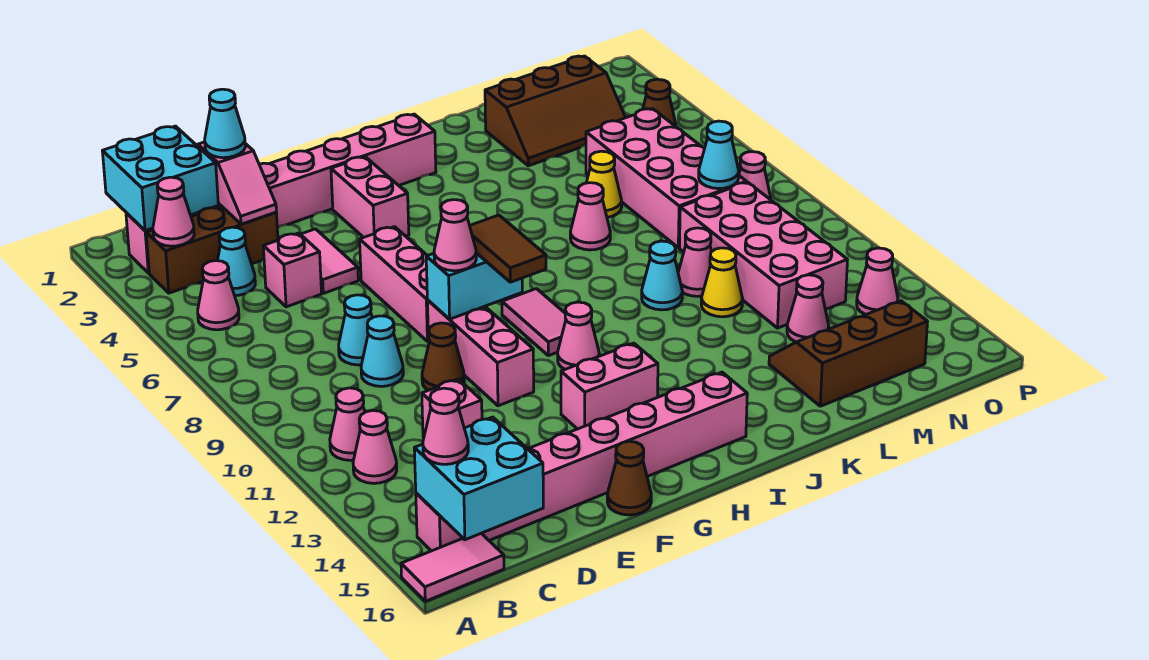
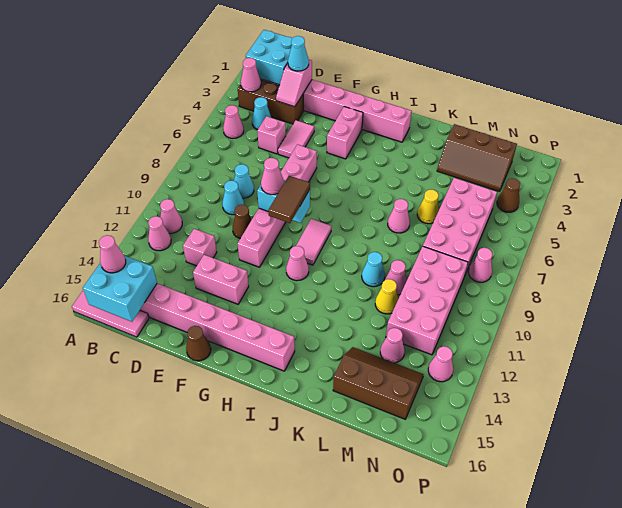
pink tile A16:B16 level 1 -> pink tile A16:C16 level 1
pink brick G13:H13 level 1 -> pink brick E13:F13 level 1
cyan cone N8 level 2 -> none

